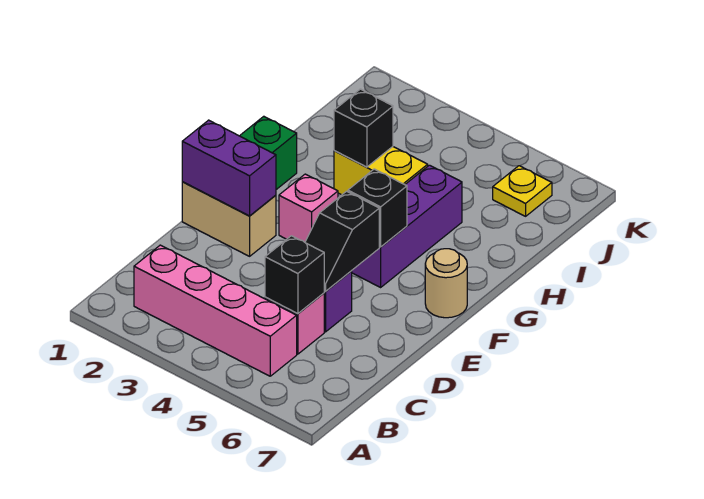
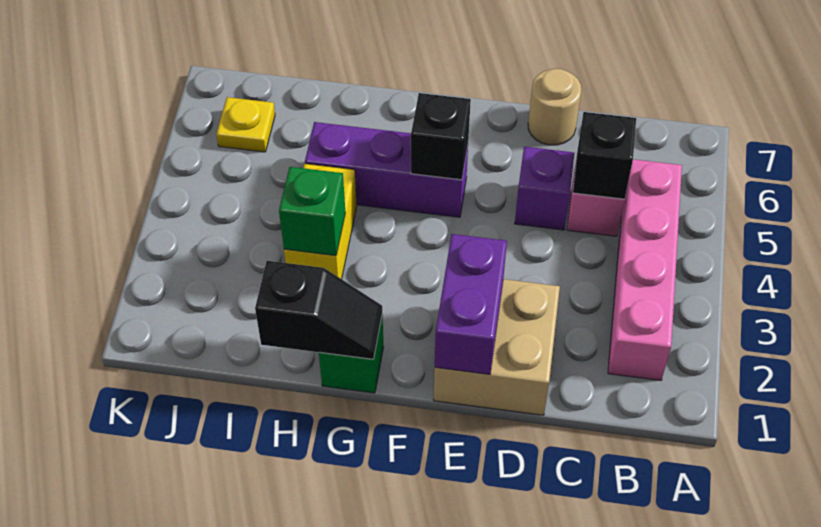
black slope D5:E5 level 2 top E -> black slope G1:H1 level 2 top H
tan brick E1:E2 level 1 -> tan brick D1:E2 level 1
pink brick F3 level 1 -> none
tan round brick F7 level 1 -> tan round brick D7 level 1
black brick H3 level 2 -> green brick H3 level 2

